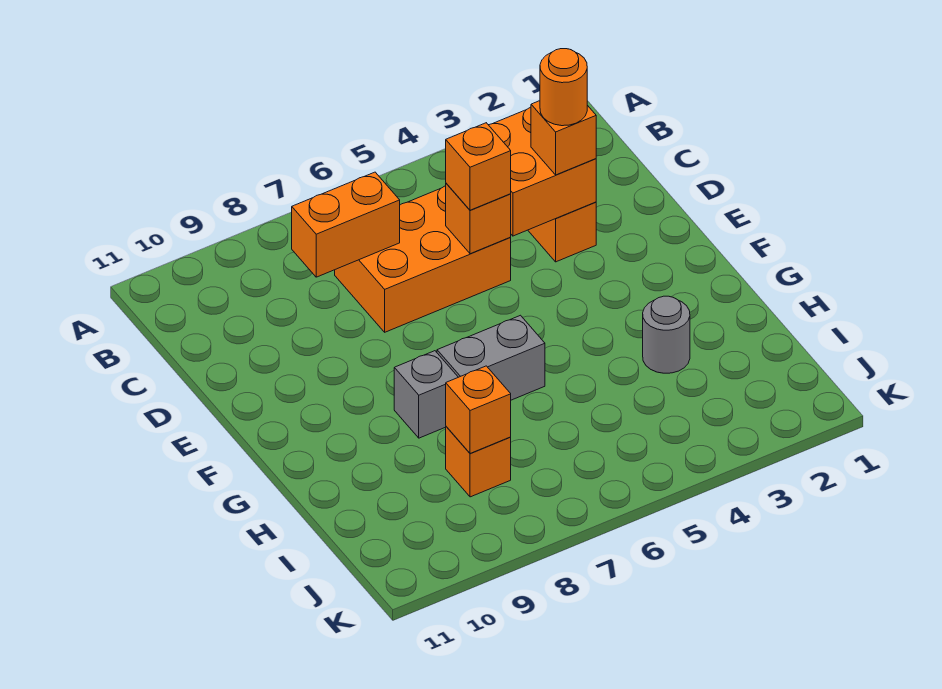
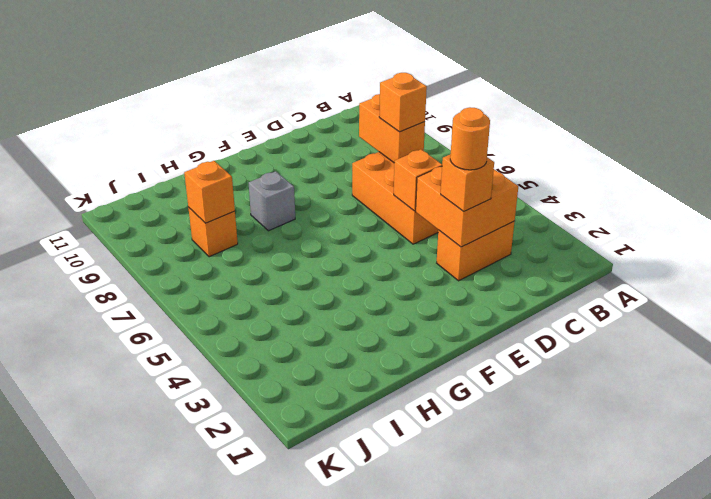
orange brick D5 level 3 -> orange brick C7 level 3
grey brick G6:G7 level 1 -> none
grey round brick H3 level 1 -> none

